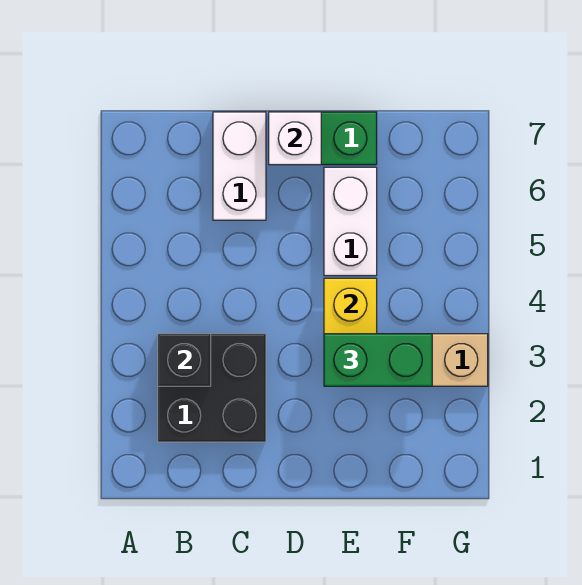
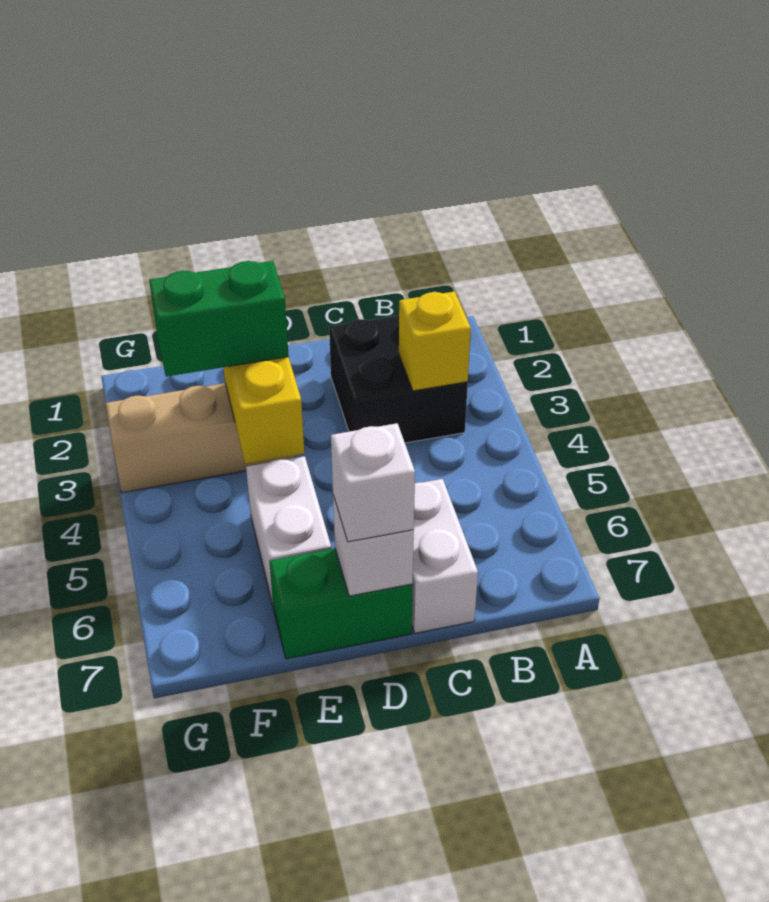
black brick B3 level 2 -> yellow brick B3 level 2
none -> white brick D7 level 3

